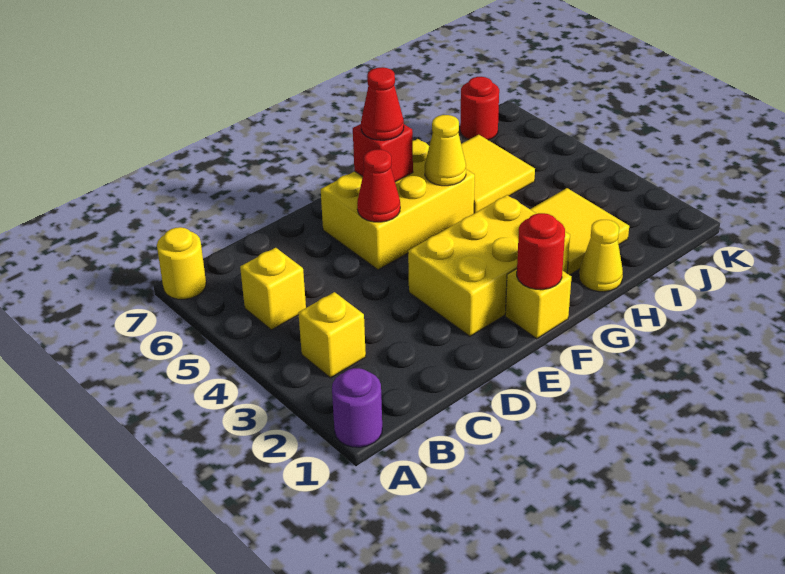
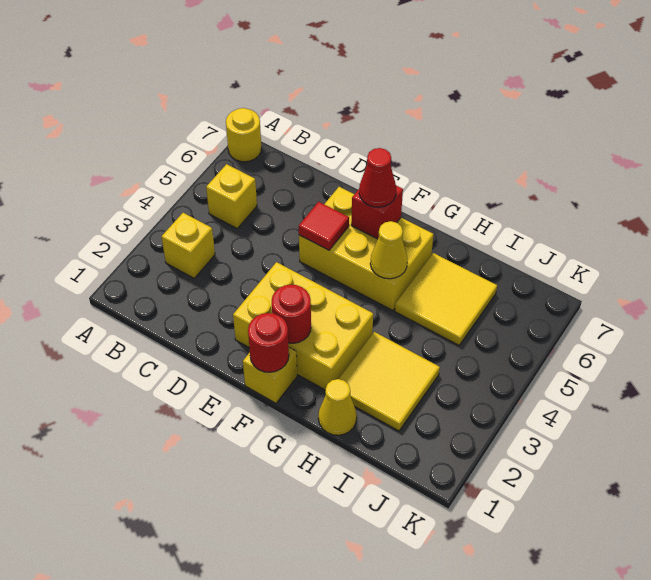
purple round brick A1 level 1 -> none
red cone E5 level 2 -> red tile E5 level 2
red round brick J7 level 1 -> red round brick F2 level 2

